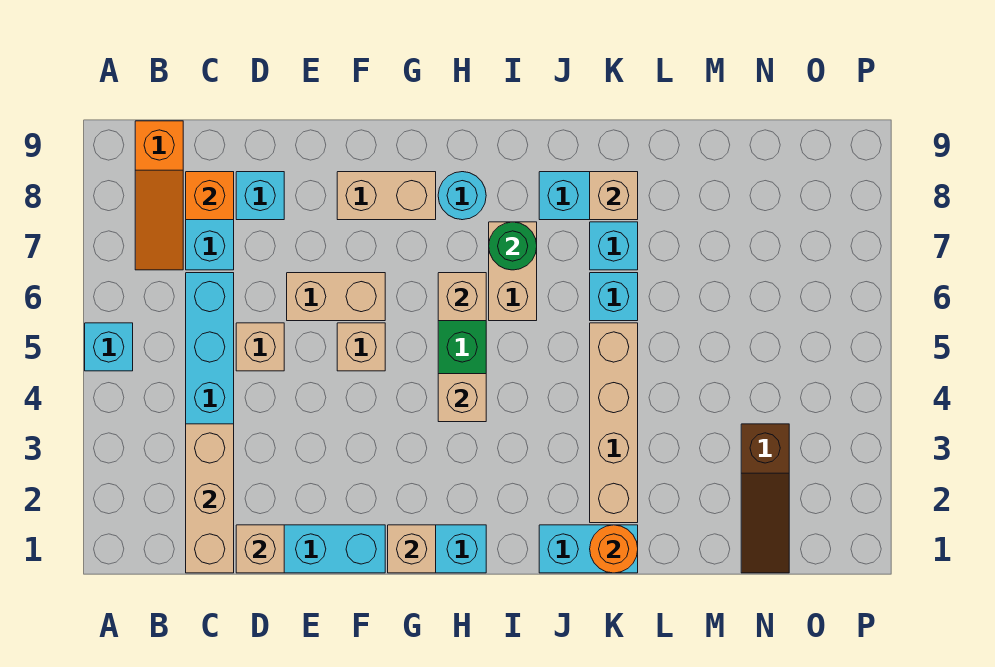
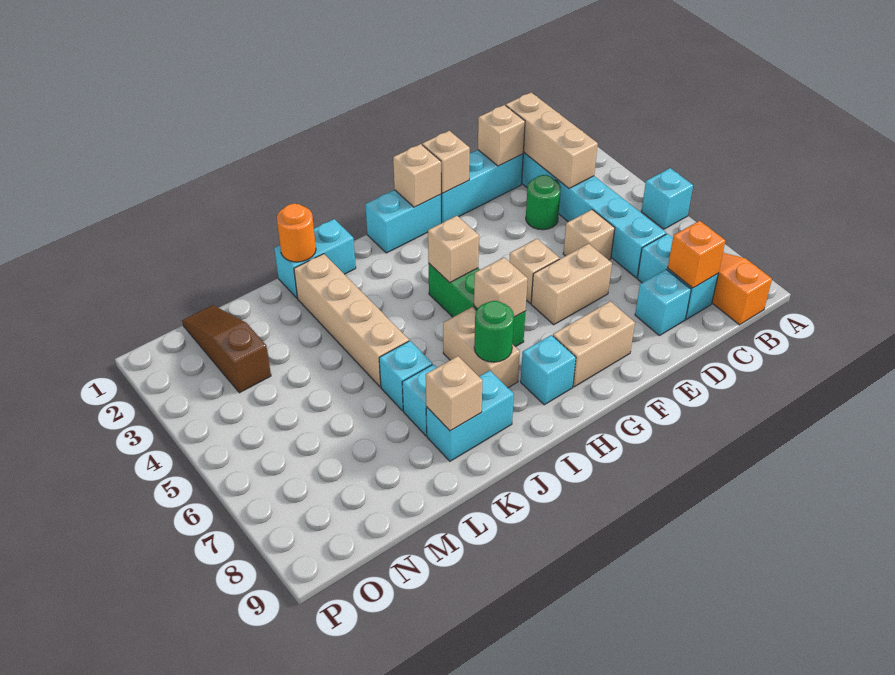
none -> green round brick D3 level 1
none -> tan brick F1 level 2
cyan round brick H8 level 1 -> cyan brick H8 level 1

